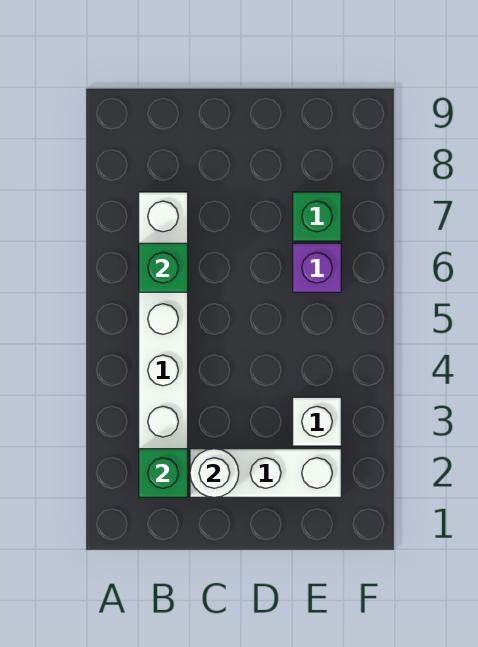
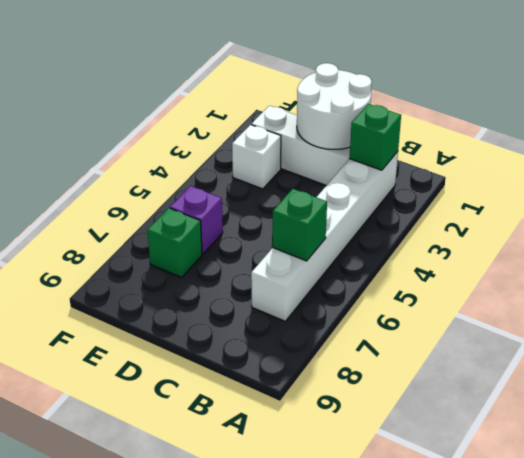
white round brick C2 level 2 -> white round brick C1:D2 level 2

